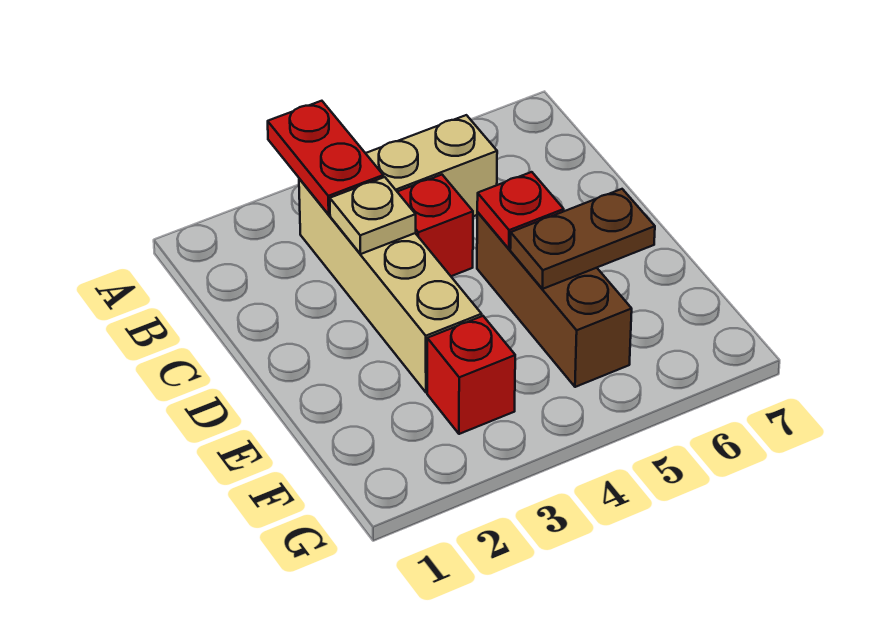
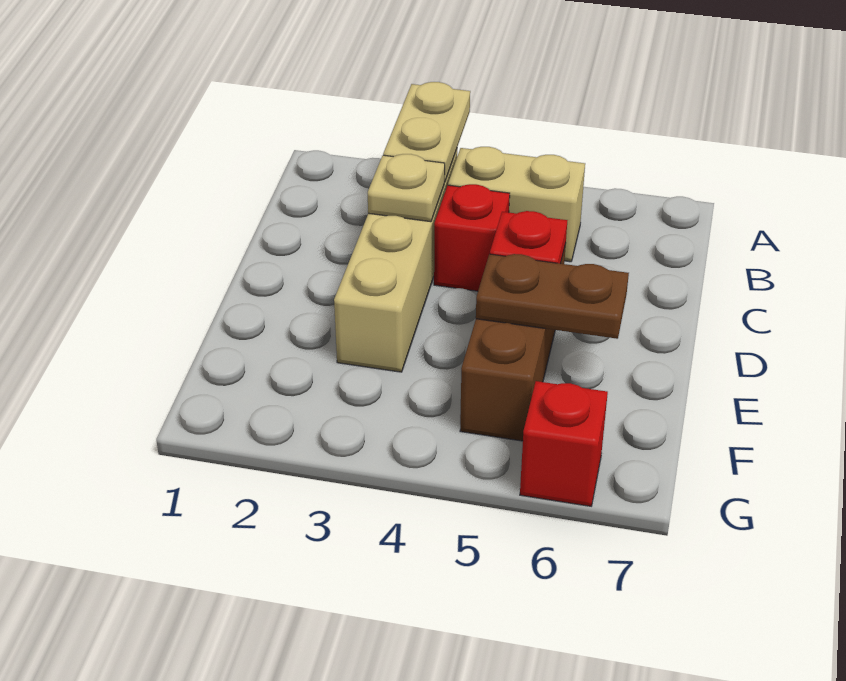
red plate A3:B3 level 2 -> tan plate A3:B3 level 2
red brick F3 level 1 -> red brick G6 level 1

